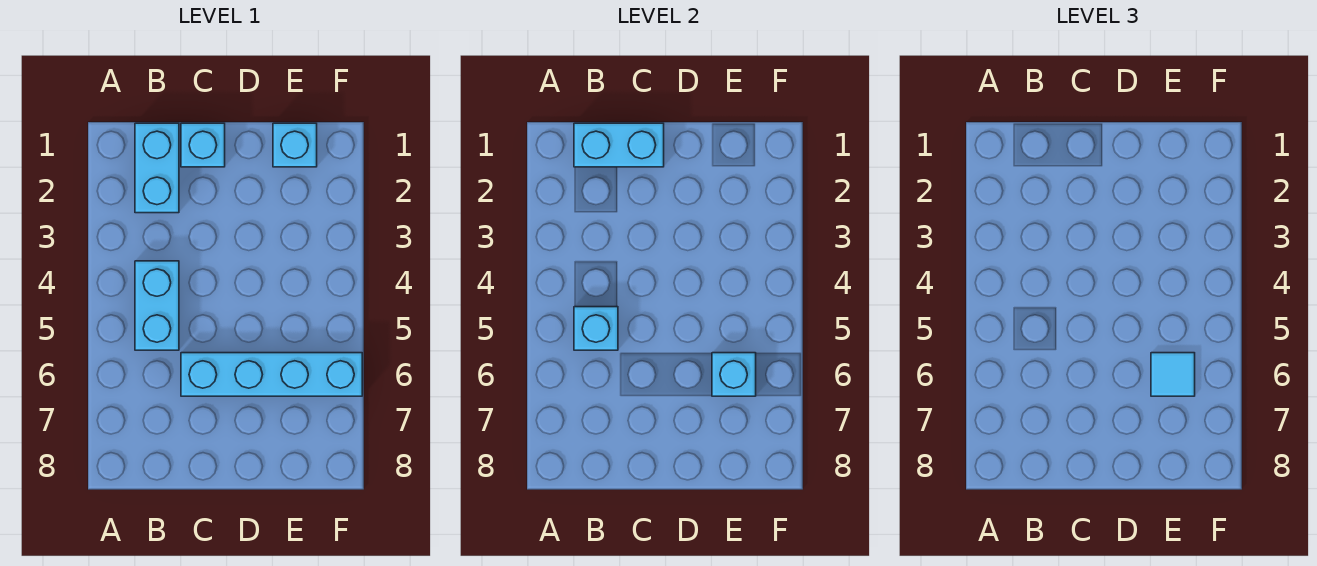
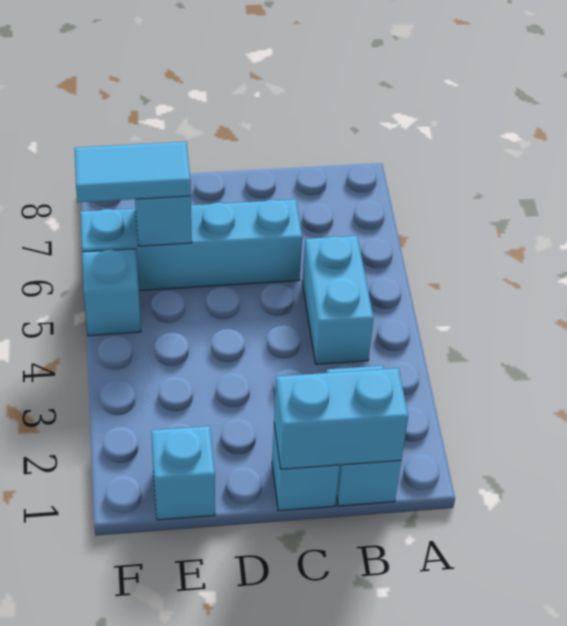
cyan brick B5 level 2 -> cyan brick F5 level 1
cyan tile E6 level 3 -> cyan tile E6:F6 level 3

